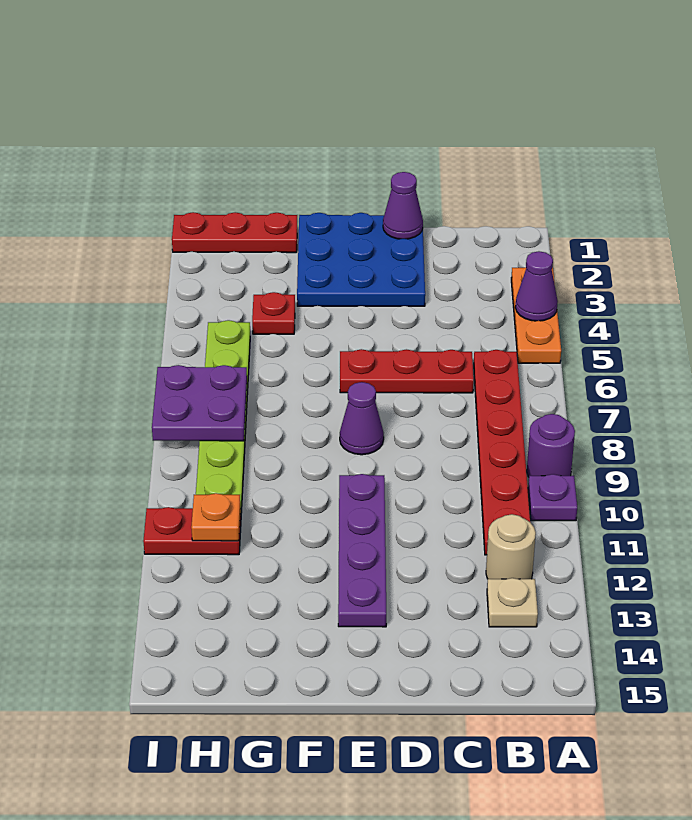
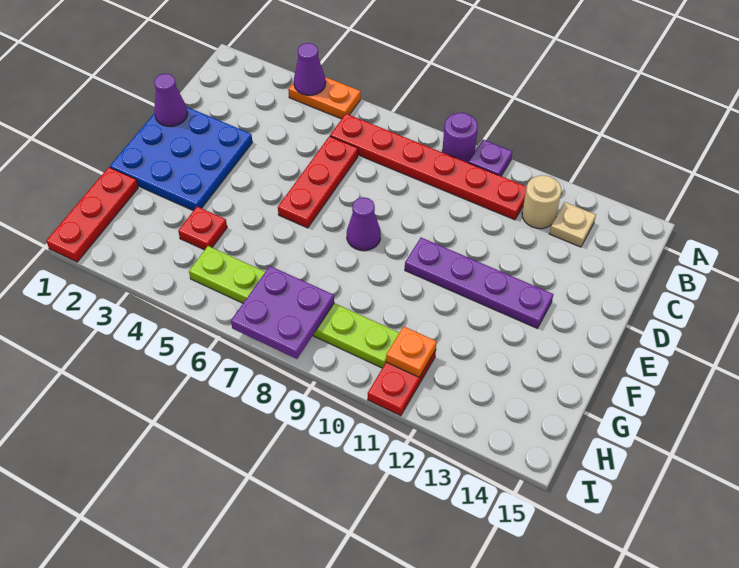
orange plate A3:A5 level 1 -> orange plate A4:A5 level 1

